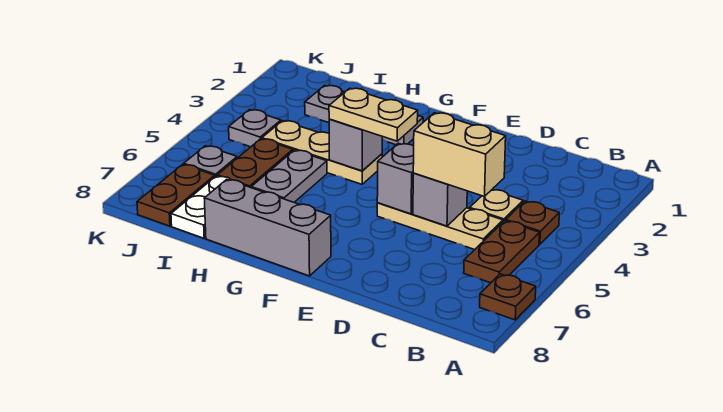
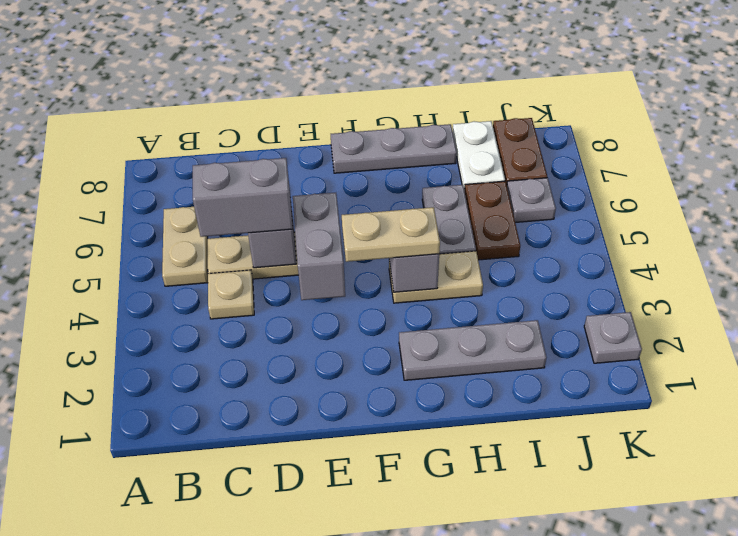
brown plate A7 level 1 -> none
brown plate B4 level 1 -> none
brown plate B5:B6 level 1 -> tan plate B5:B6 level 1
tan brick C5:D5 level 3 -> grey brick C5:D5 level 3
grey brick E5 level 2 -> grey brick E4:E5 level 2
grey brick F8:H8 level 1 -> grey plate F8:H8 level 1
tan plate G4:I4 level 1 -> tan plate G4:H4 level 1
grey plate J4 level 1 -> grey plate K2 level 1

